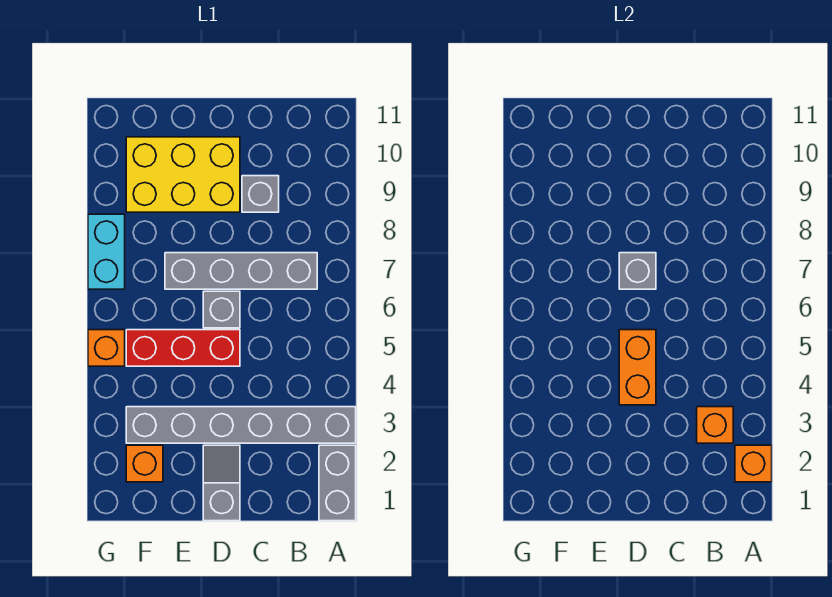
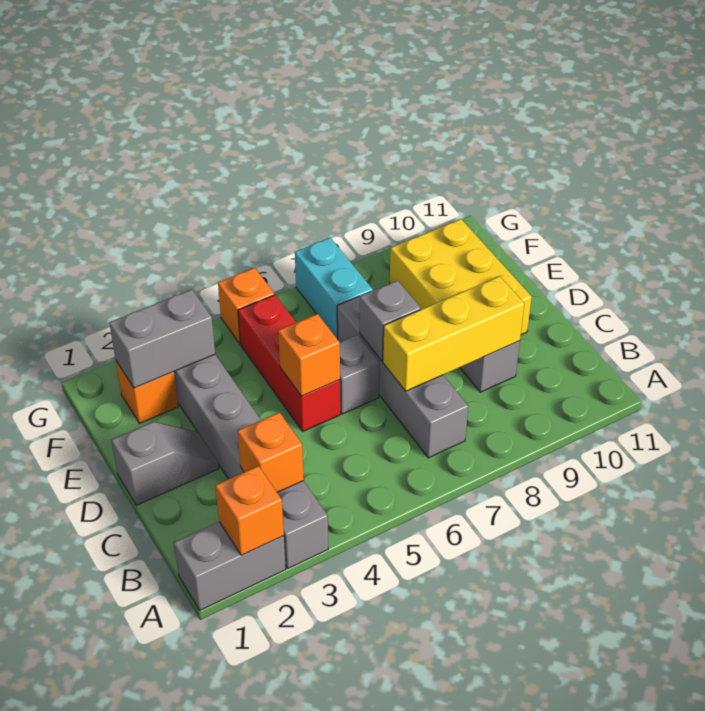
none -> yellow brick C7:C9 level 2
orange brick D4:D5 level 2 -> orange brick D5 level 2
none -> grey brick F2:F3 level 2
cyan brick G7:G8 level 1 -> cyan brick F7:G7 level 1

